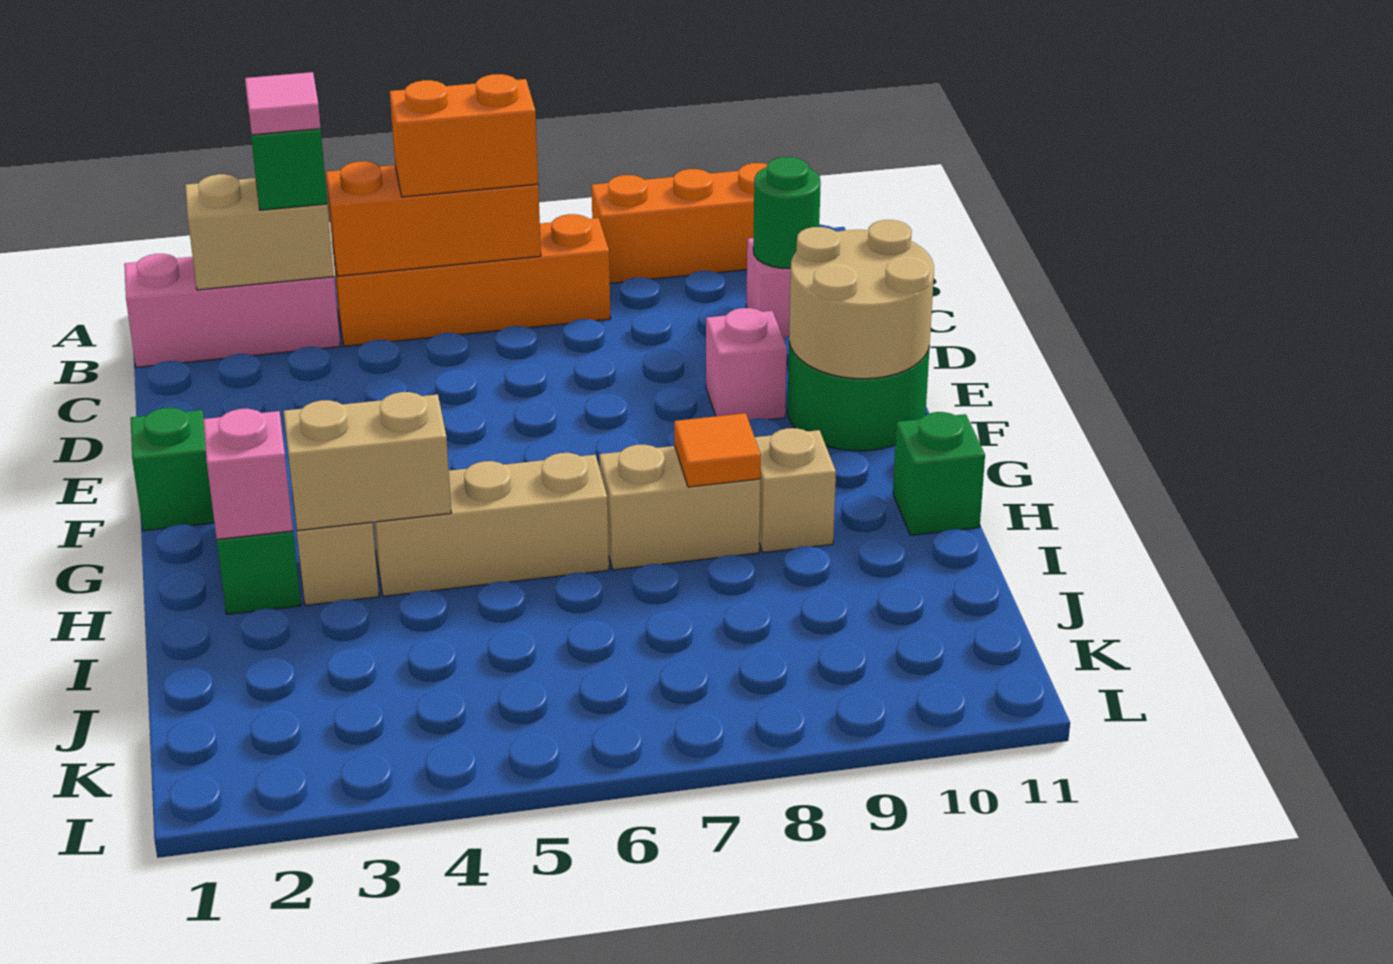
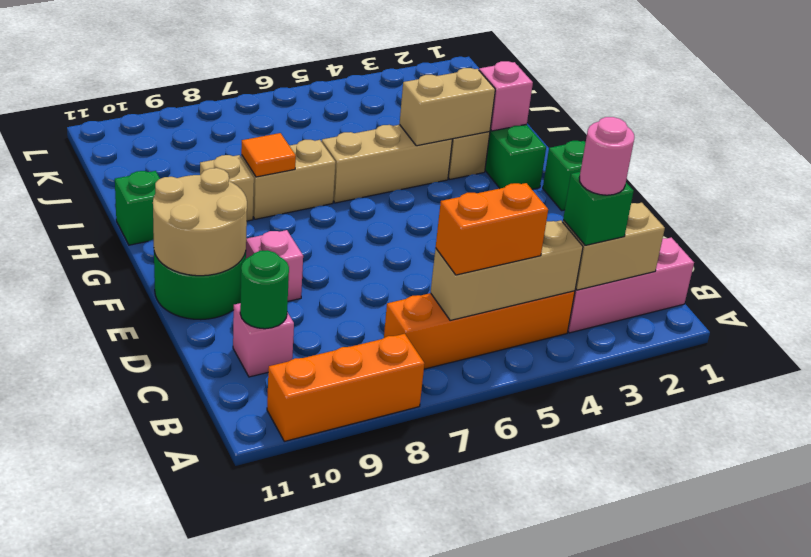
pink tile B3 level 4 -> pink round brick B3 level 4
orange brick B4:B6 level 2 -> tan brick B4:B6 level 2

